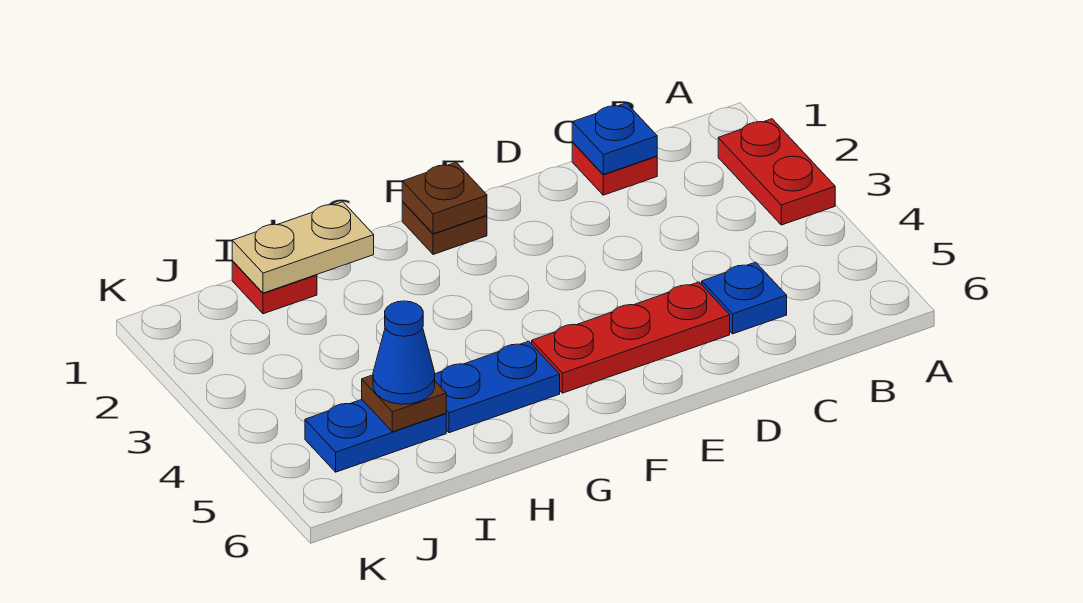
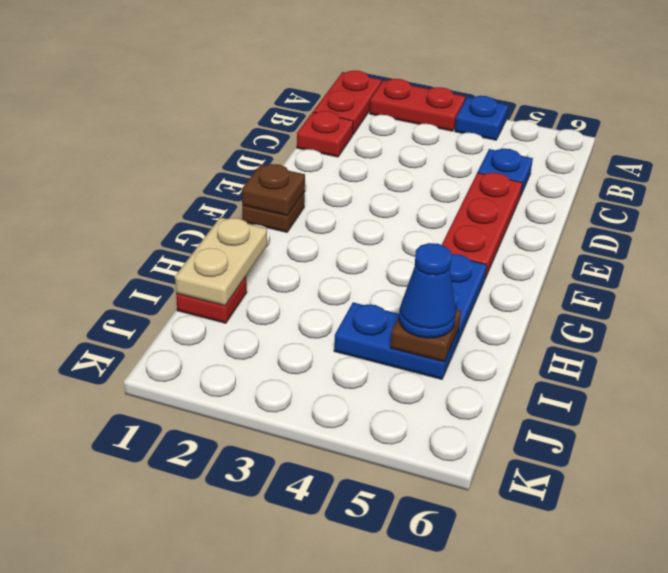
none -> red plate A1:B1 level 1
blue plate C1 level 2 -> blue plate A4 level 1
blue plate I5:J5 level 1 -> blue plate I4:I5 level 1

